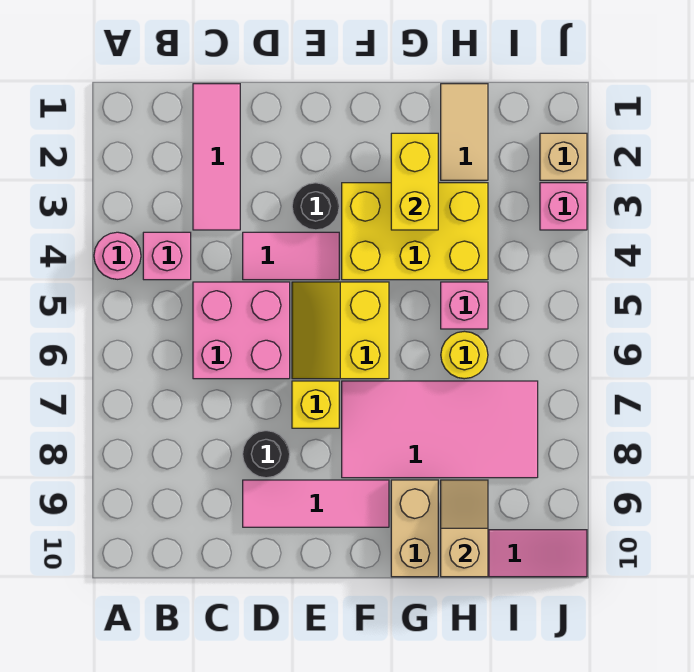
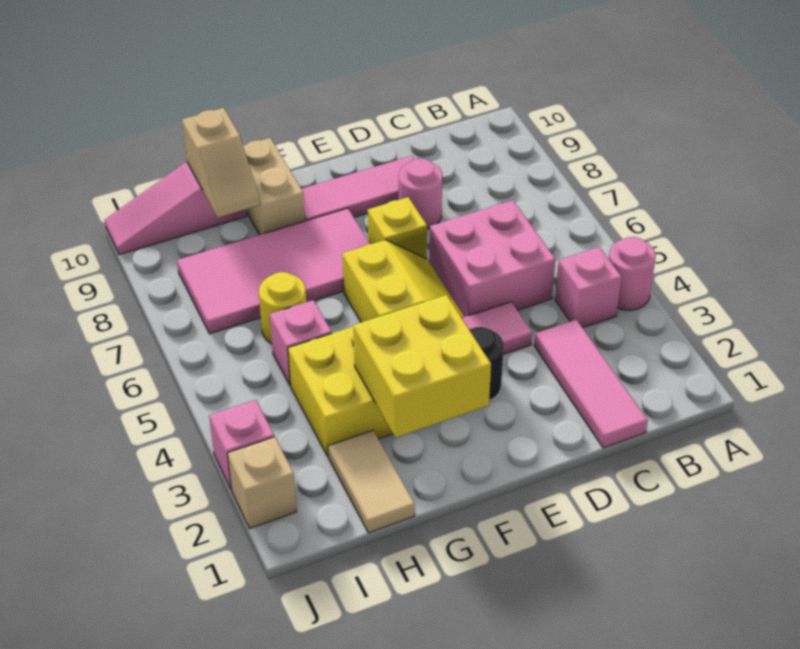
black round brick D8 level 1 -> pink round brick D8 level 1
yellow brick G2:G3 level 2 -> yellow brick F2:G3 level 2

